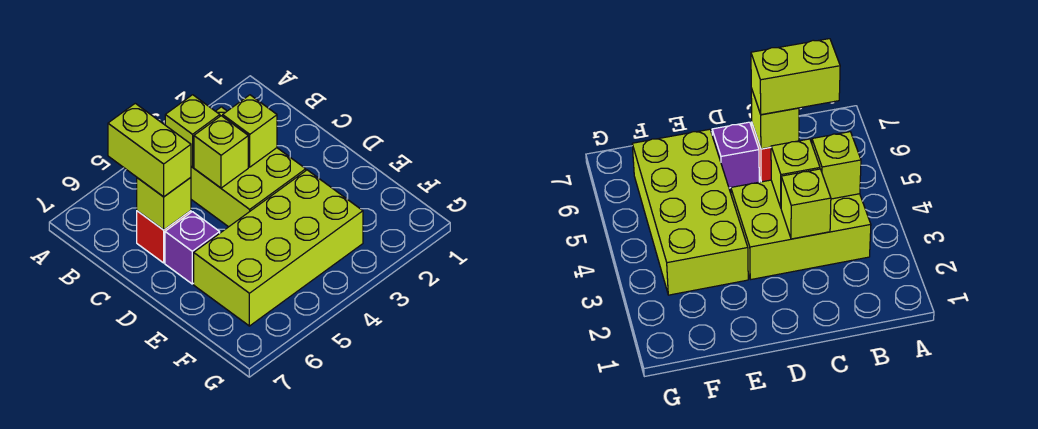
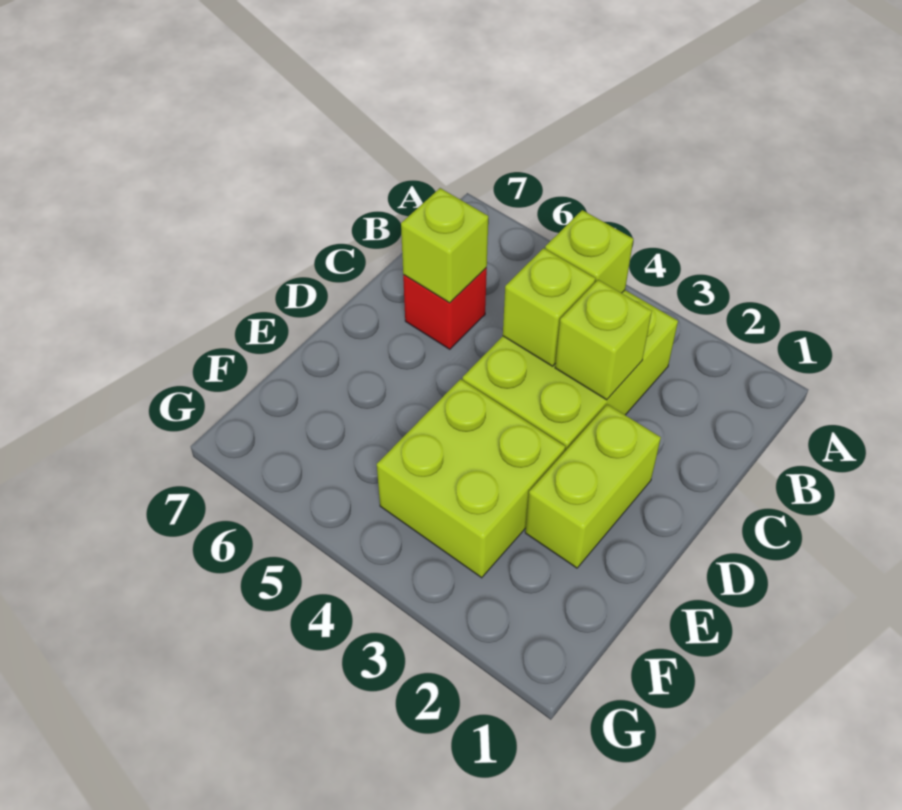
lime brick B6:C6 level 3 -> lime brick D2:E2 level 1
purple brick D6 level 1 -> none
lime brick E3:F6 level 1 -> lime brick E3:F4 level 1

